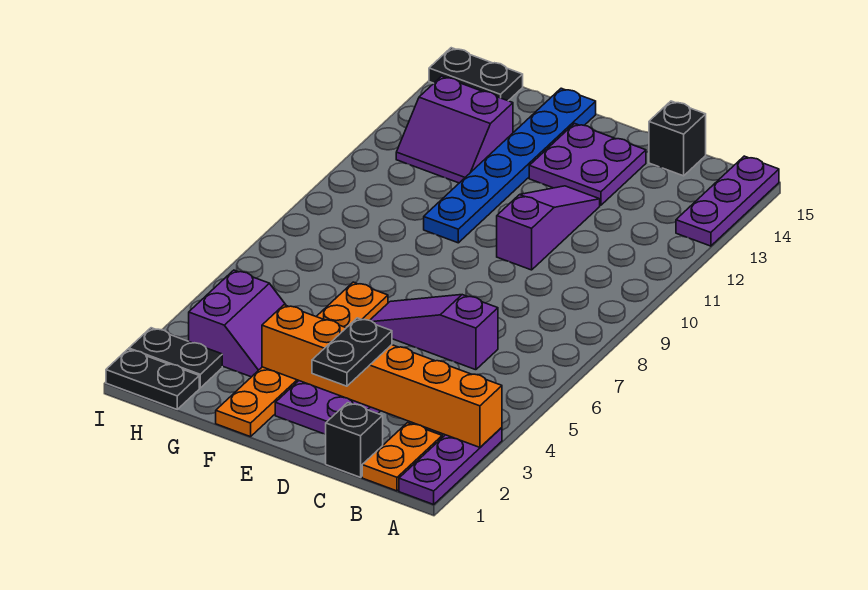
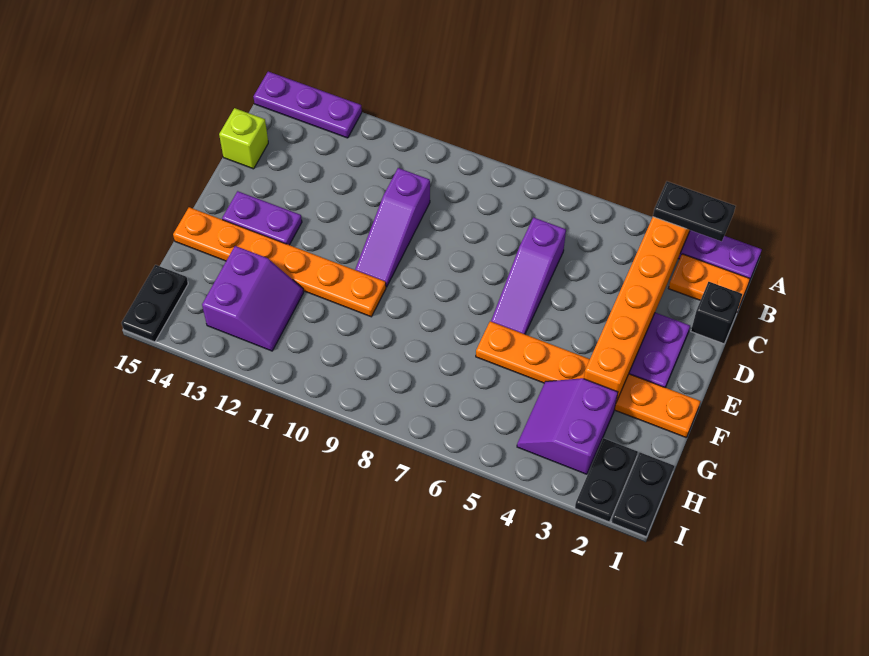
black brick C15 level 1 -> lime brick C15 level 1
black plate D2:D3 level 3 -> black plate A2:A3 level 3
purple slope D10:D12 level 1 top 10 -> purple slope C10:E10 level 1 top C
purple plate D13:E14 level 1 -> purple plate E13:E14 level 1
blue plate F10:F15 level 1 -> orange plate F10:F15 level 1
purple slope G3:H4 level 1 top H -> purple slope G3:H4 level 1 top 3

